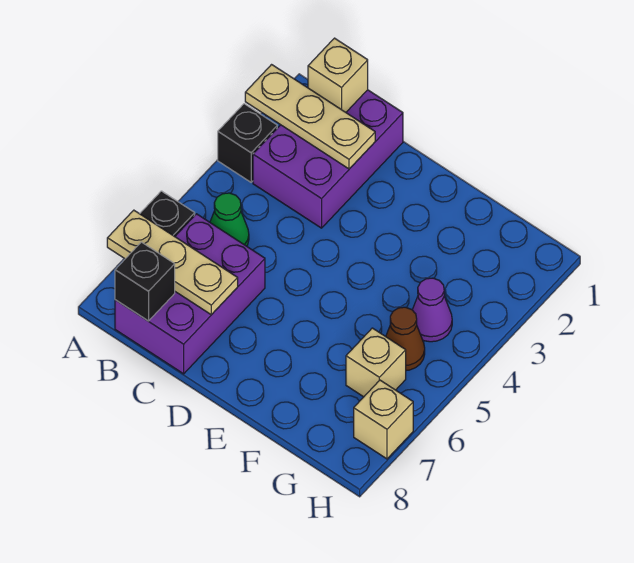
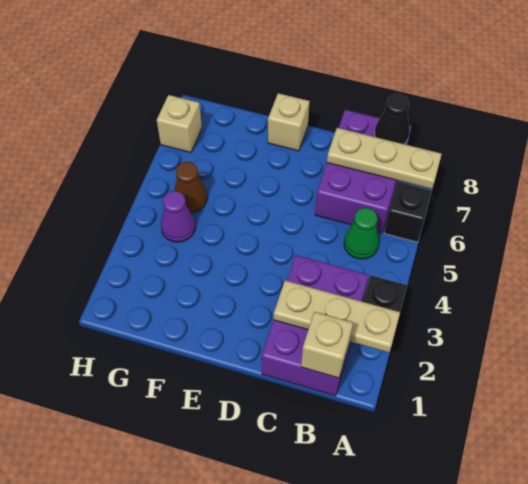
black brick B8 level 2 -> black cone B8 level 2
tan brick G6 level 1 -> tan brick E8 level 1

